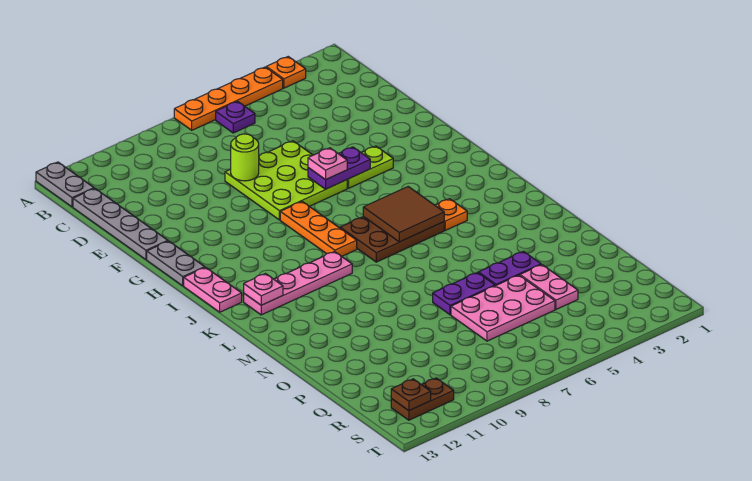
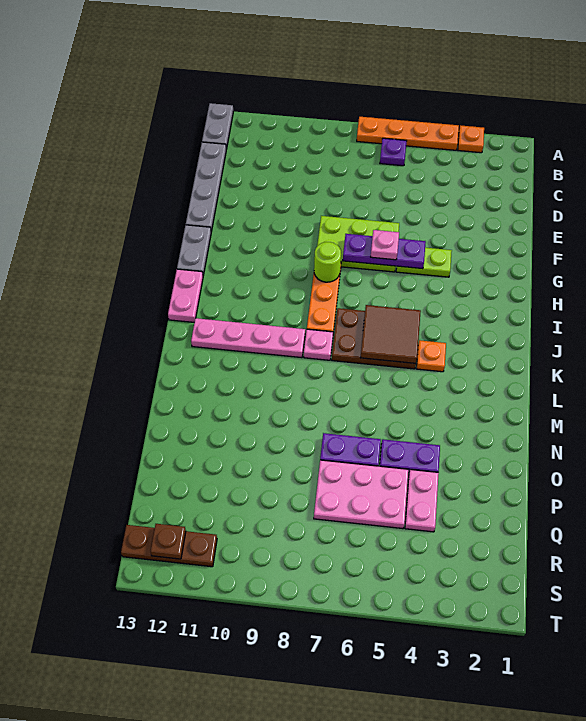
lime plate E6:G8 level 1 -> lime plate F6:G8 level 1
lime round brick E8 level 2 -> lime round brick H8 level 2
purple plate G5:G6 level 2 -> purple plate G5:G7 level 2
pink plate K12 level 2 -> pink plate K8 level 1
brown plate S11:S12 level 1 -> brown plate S11:S13 level 1

